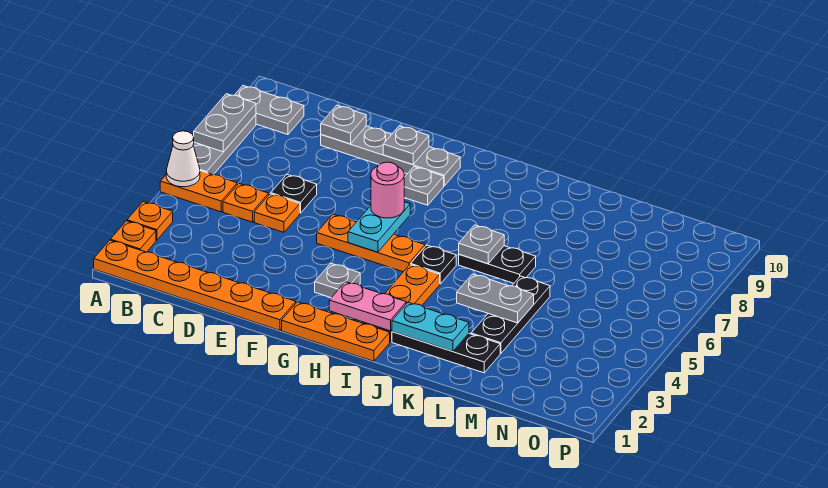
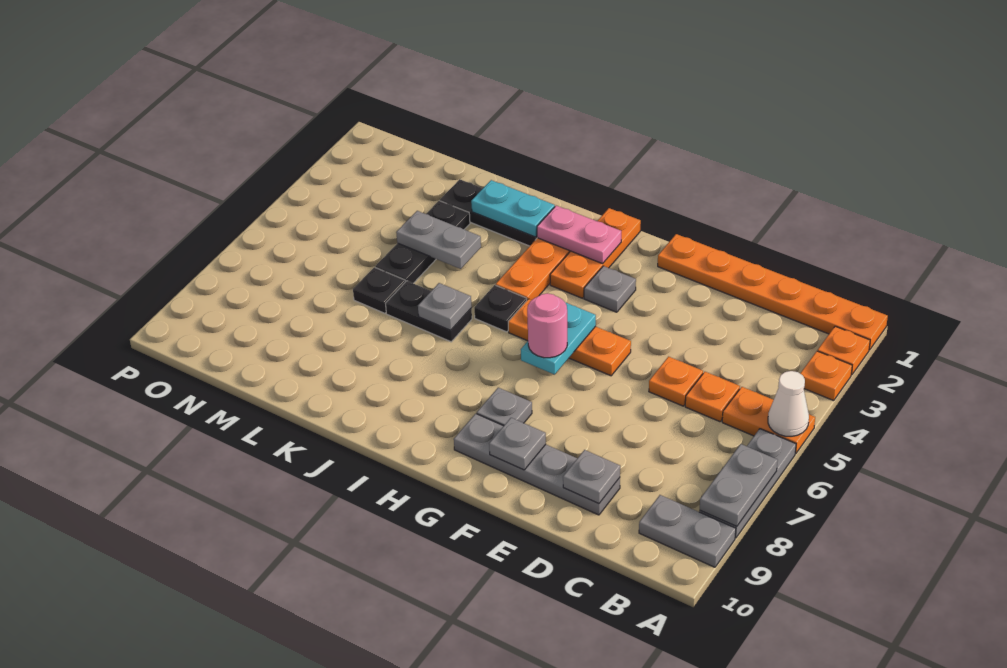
black plate D6 level 1 -> black plate L6 level 1
orange plate G1:I1 level 1 -> orange plate H1:H3 level 1

